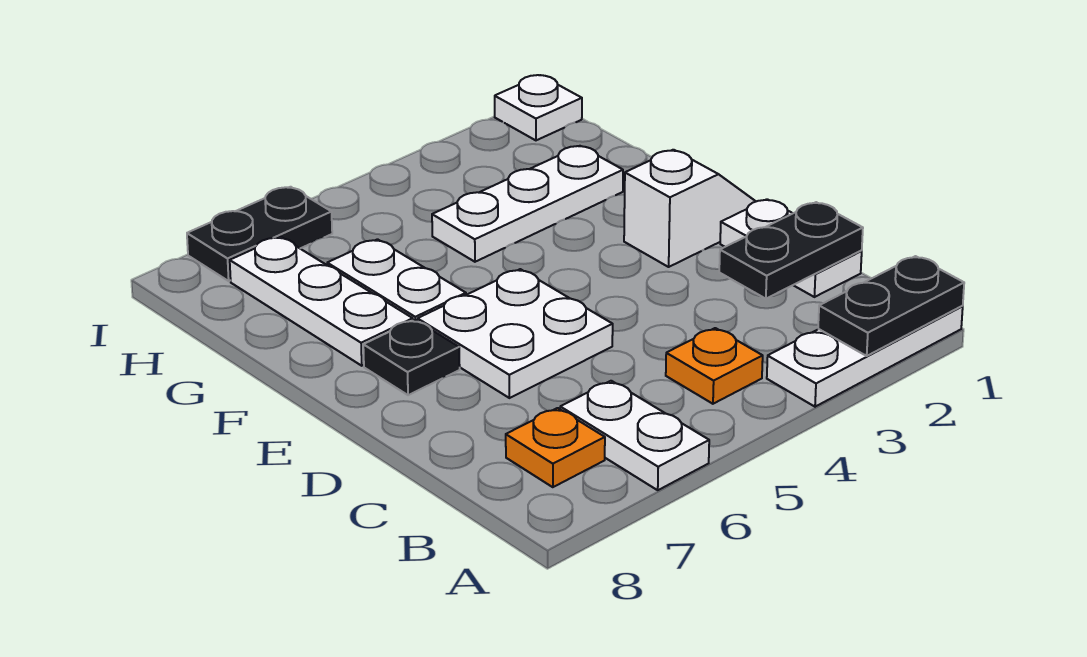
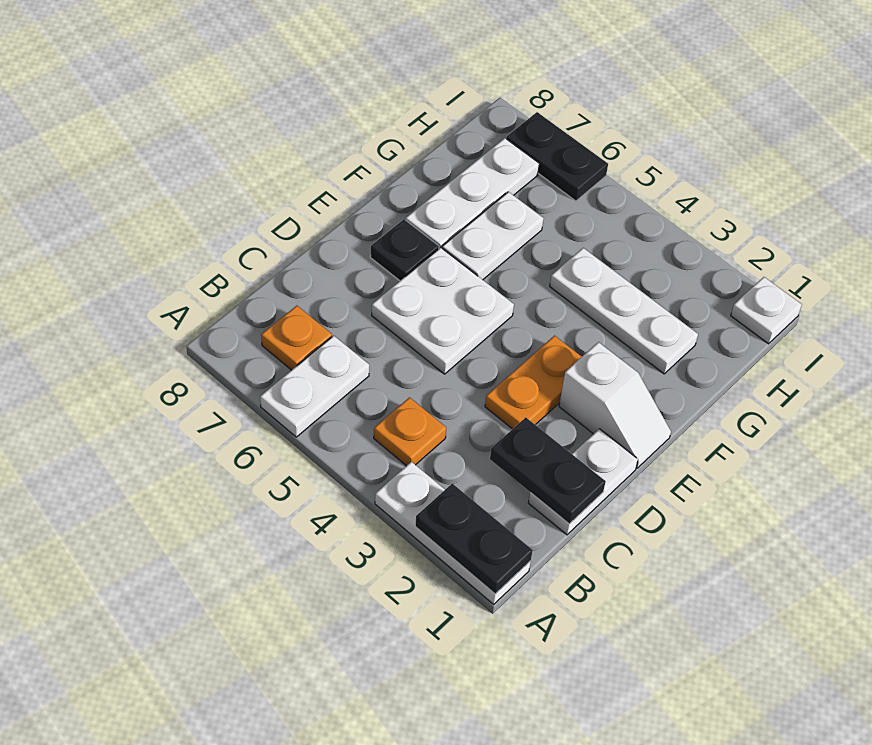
none -> orange plate D3:E3 level 1

